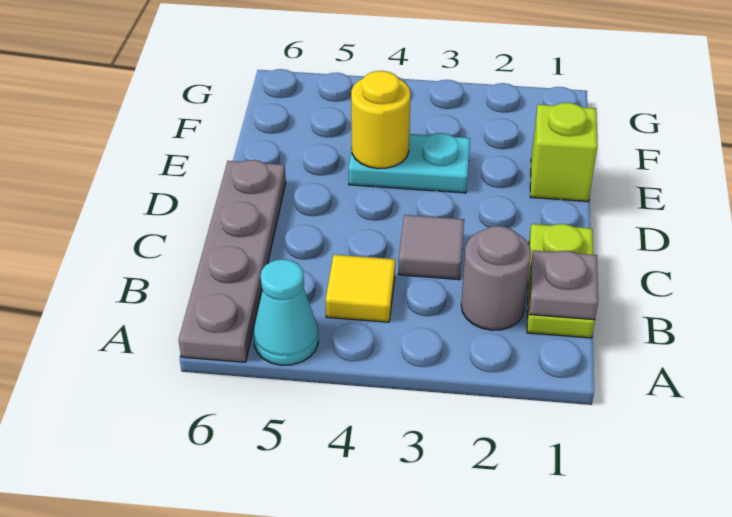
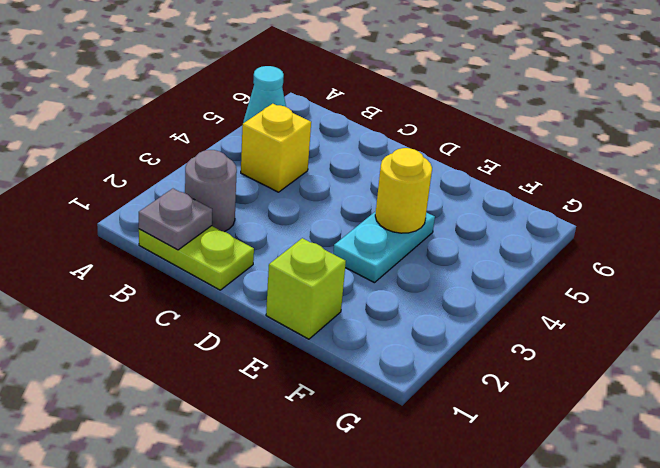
grey plate A6:D6 level 1 -> none
yellow tile B4 level 1 -> yellow brick B4 level 1
grey tile C3 level 1 -> none

